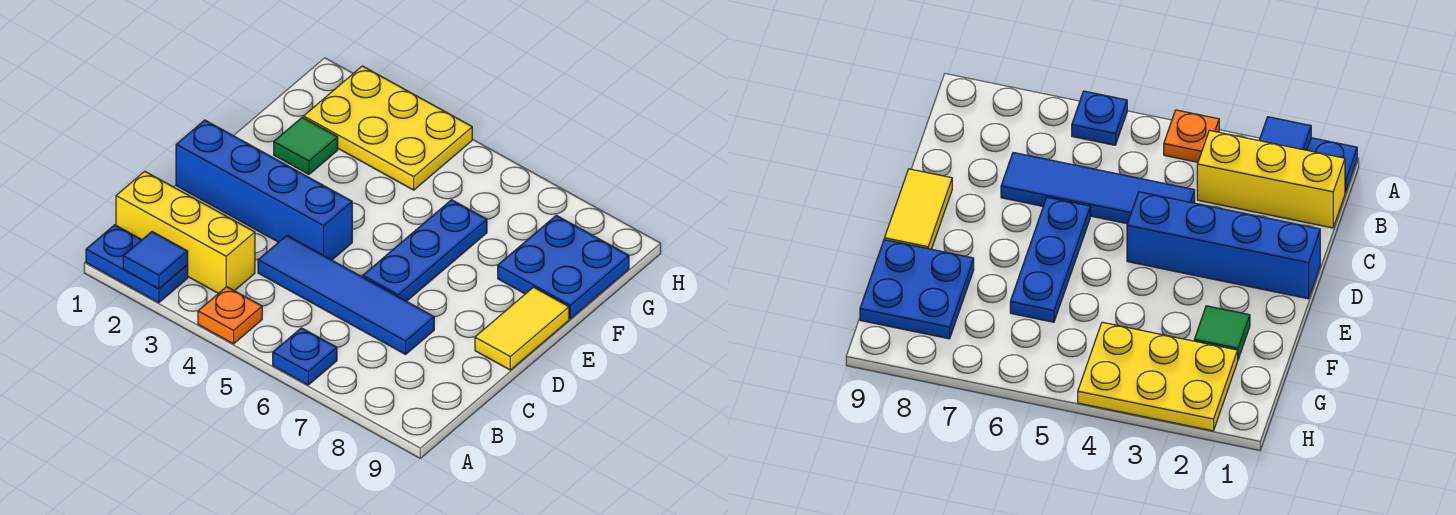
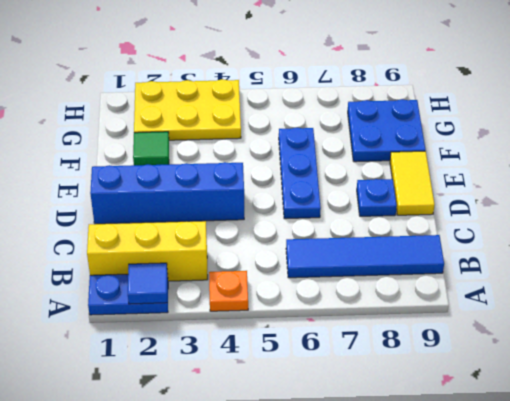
blue plate A6 level 1 -> blue plate D8 level 1
blue tile C4:C7 level 1 -> blue tile B6:B9 level 1

